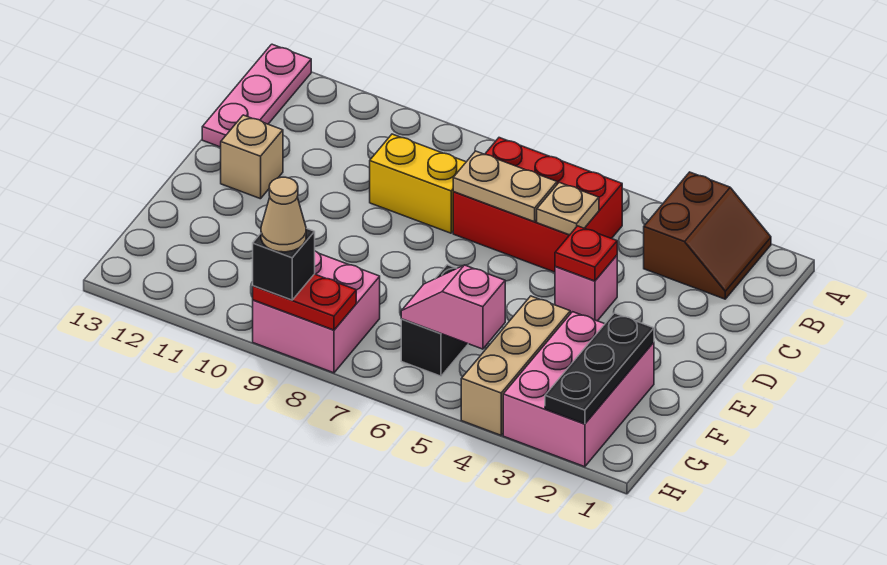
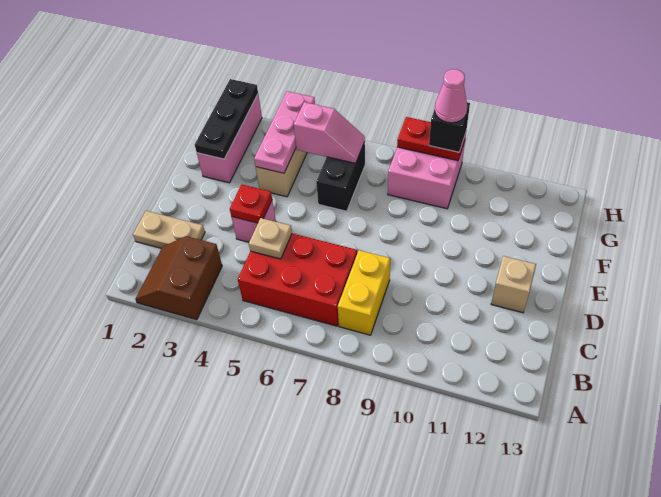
pink plate A13:C13 level 1 -> pink plate F4:H4 level 2
tan plate C6:C7 level 2 -> tan plate C1:C2 level 1
yellow brick C8:C9 level 1 -> yellow brick B8:C8 level 1
pink brick F2:H3 level 1 -> pink brick F2:H2 level 1
tan cone H9 level 4 -> pink cone H9 level 4

